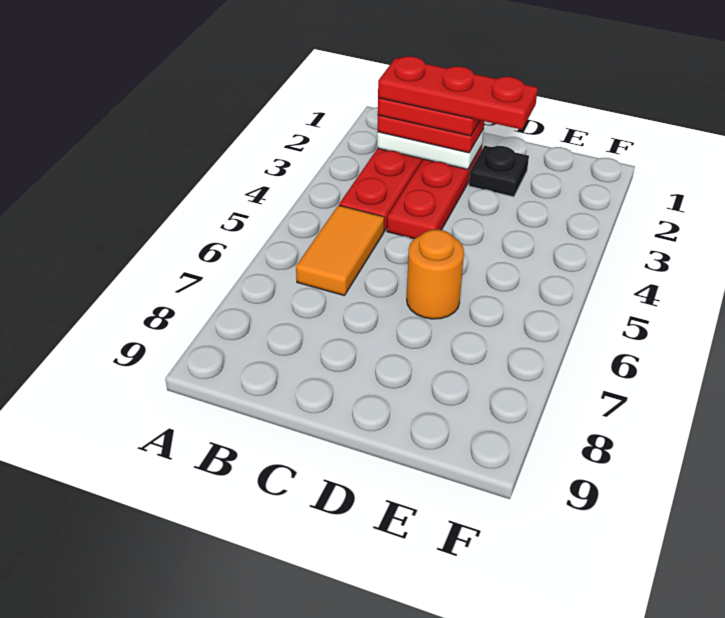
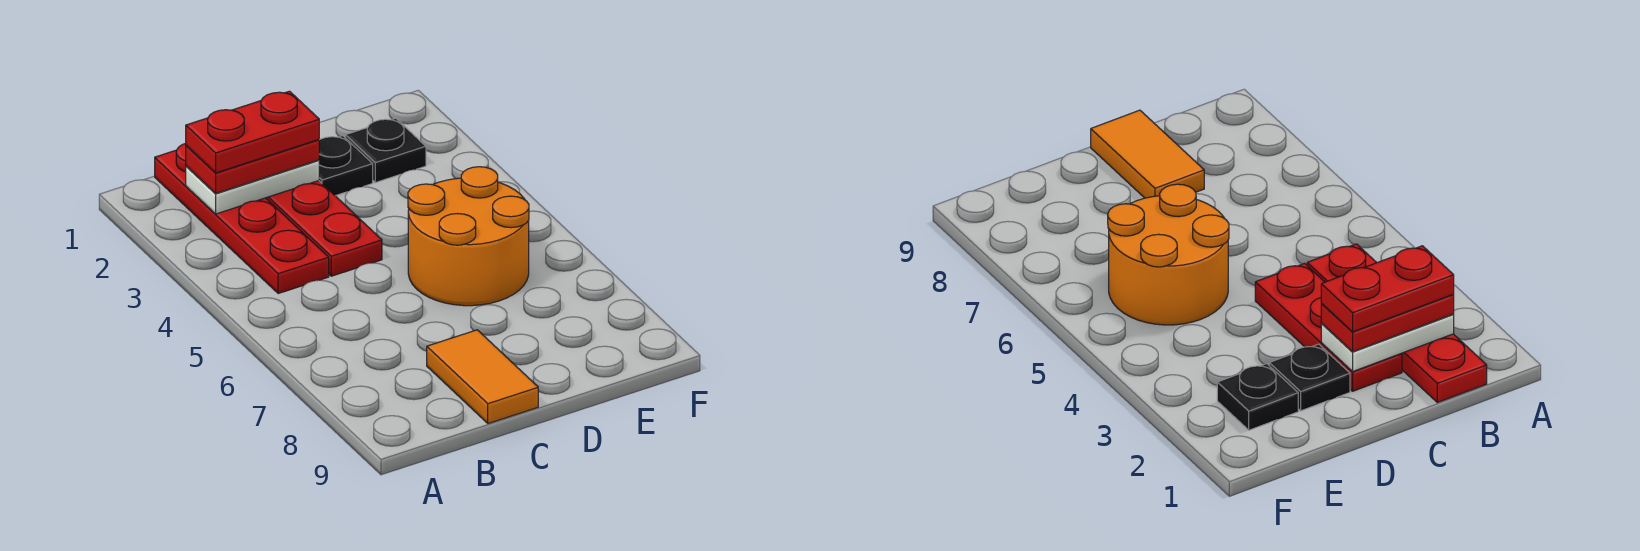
red plate B2:D2 level 5 -> none
orange tile B5:B6 level 1 -> orange tile C8:C9 level 1
orange round brick D6 level 1 -> orange round brick D5:E6 level 1
none -> black plate E2 level 1

